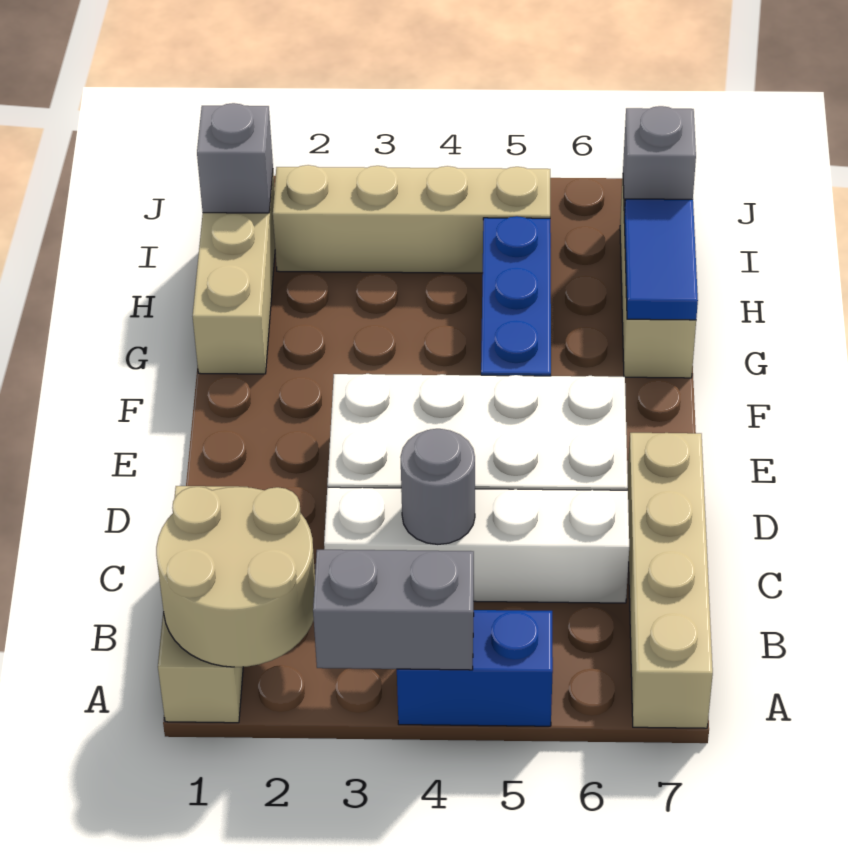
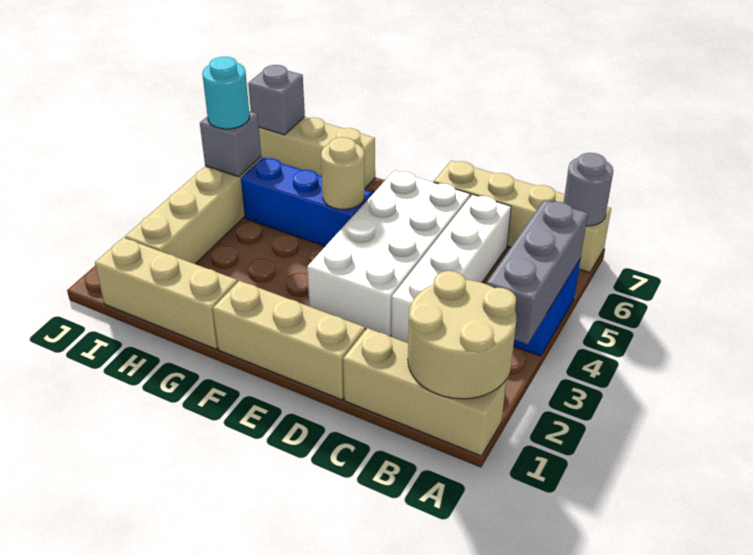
grey brick A3:A4 level 2 -> grey brick A3:A5 level 2
grey round brick C4 level 2 -> grey round brick A7 level 2
none -> tan brick D1:F1 level 1
none -> tan round brick F5 level 2
blue tile G7:H7 level 2 -> none
grey brick I1 level 2 -> grey brick I5 level 2
none -> cyan round brick I5 level 3

